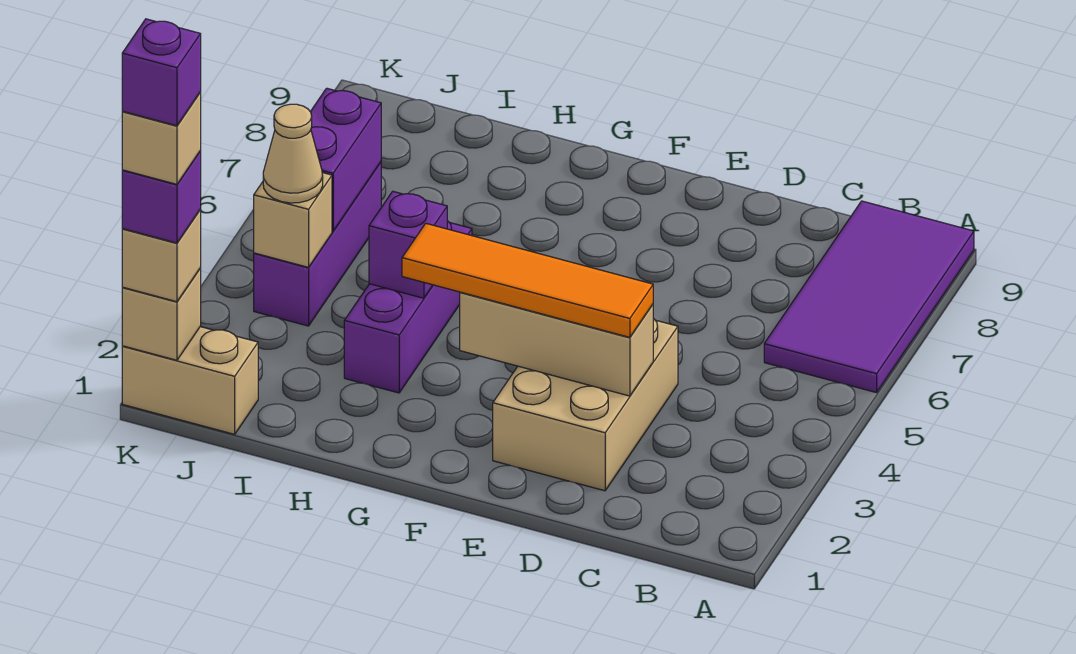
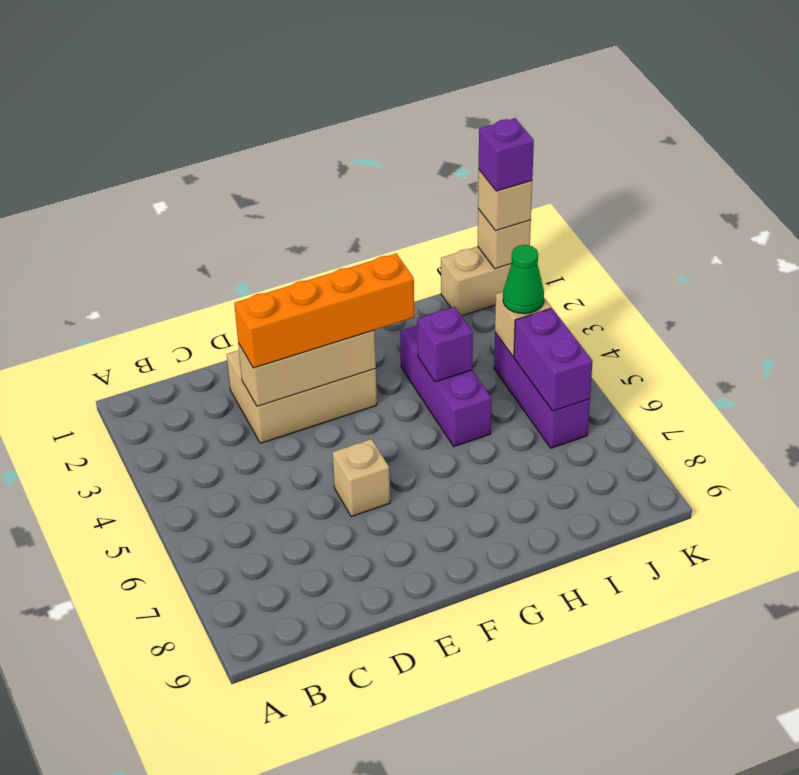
purple tile A6:B9 level 1 -> none
tan brick D2:E4 level 1 -> tan brick D2:F3 level 1
orange tile D3:G3 level 3 -> orange brick D3:G3 level 3
tan cone J4 level 3 -> green cone J4 level 3
tan brick K1 level 5 -> tan brick E6 level 1
purple brick K1 level 6 -> none

